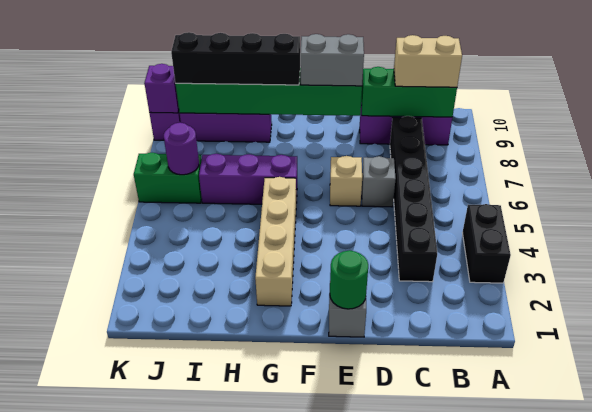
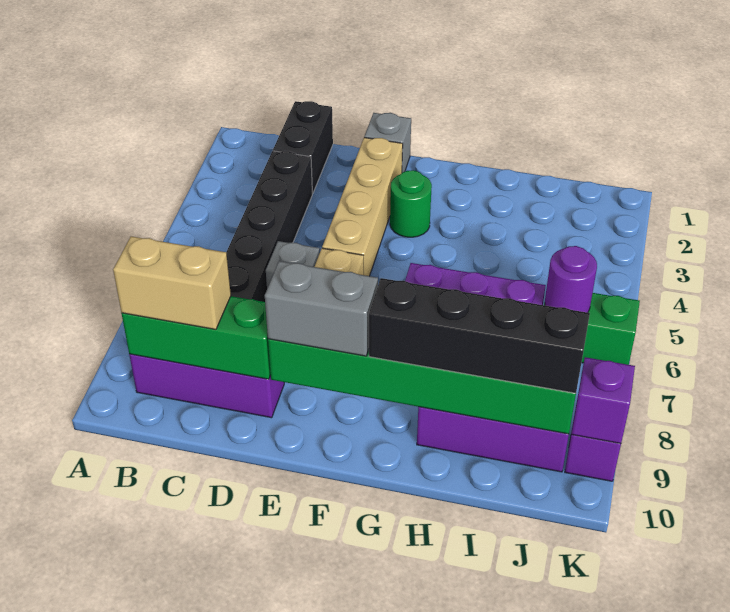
black brick A3:A4 level 1 -> black brick C1:C2 level 1
green round brick E1 level 2 -> green round brick F3 level 1
tan brick G2:G5 level 1 -> tan brick E2:E5 level 1

